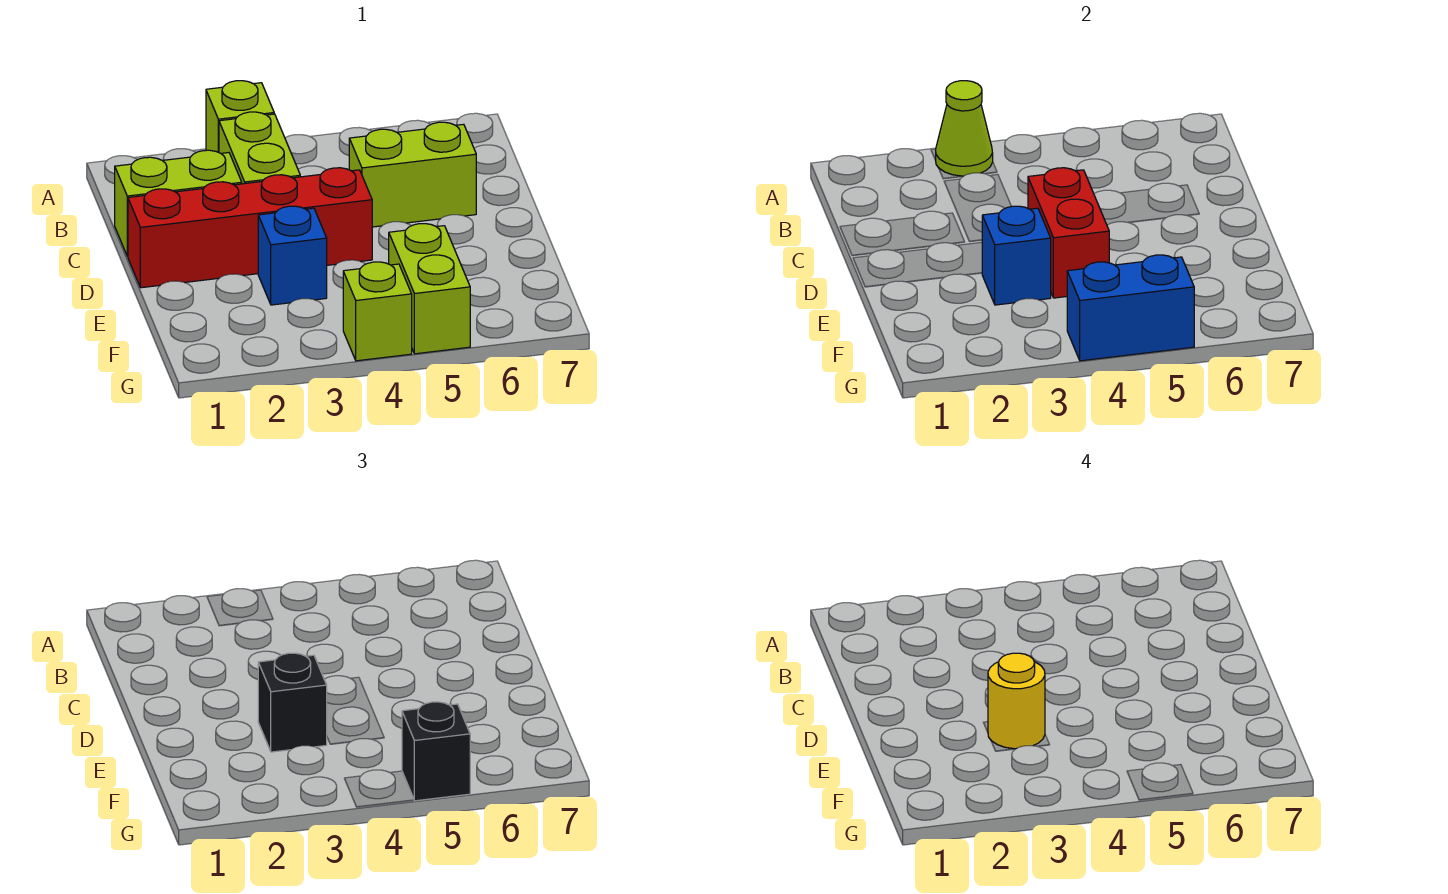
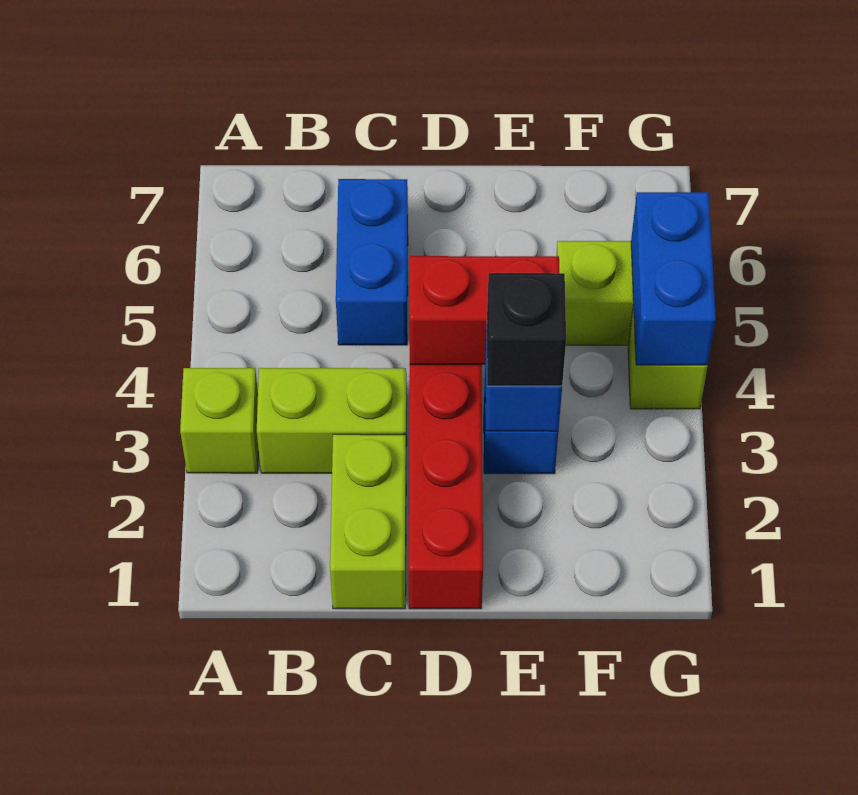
lime cone A3 level 2 -> none
lime brick C5:C6 level 1 -> blue brick C5:C6 level 1
yellow round brick E3 level 4 -> none
black brick G5 level 3 -> none

